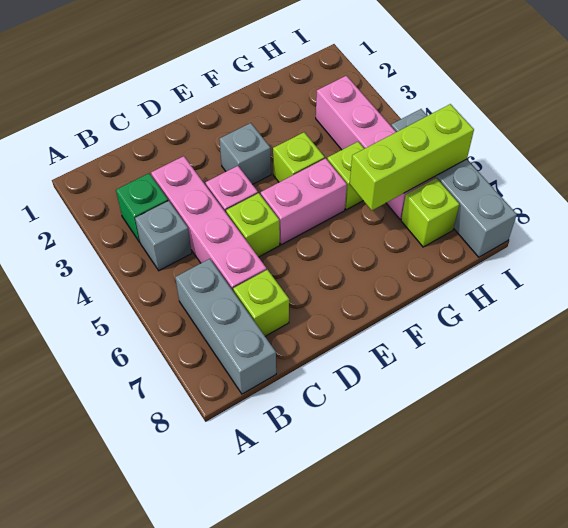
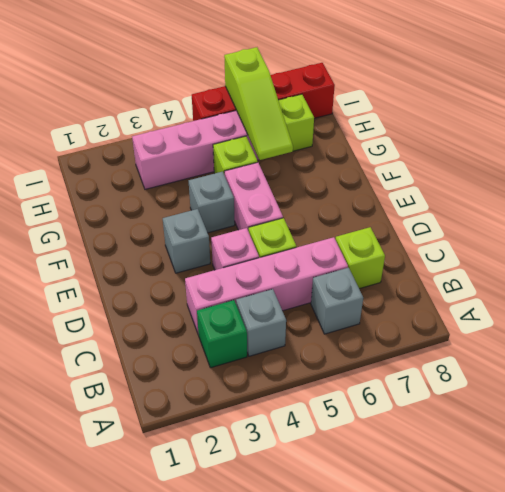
grey brick B6:B8 level 1 -> grey brick B6 level 1
lime brick F4 level 1 -> grey brick F4 level 1
lime brick G6:I6 level 2 -> lime slope G6:I6 level 2 top I
grey brick I5:I8 level 1 -> red brick I5:I8 level 1

